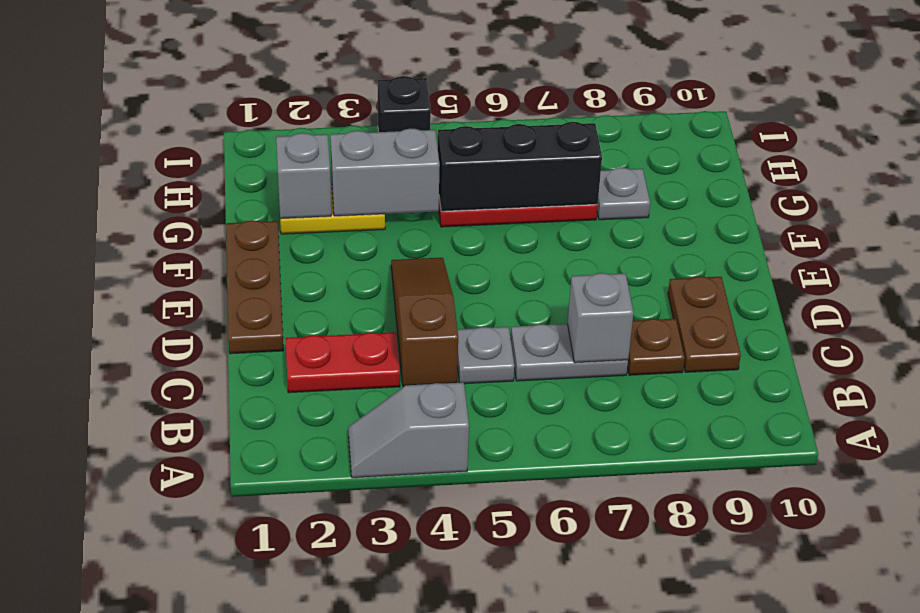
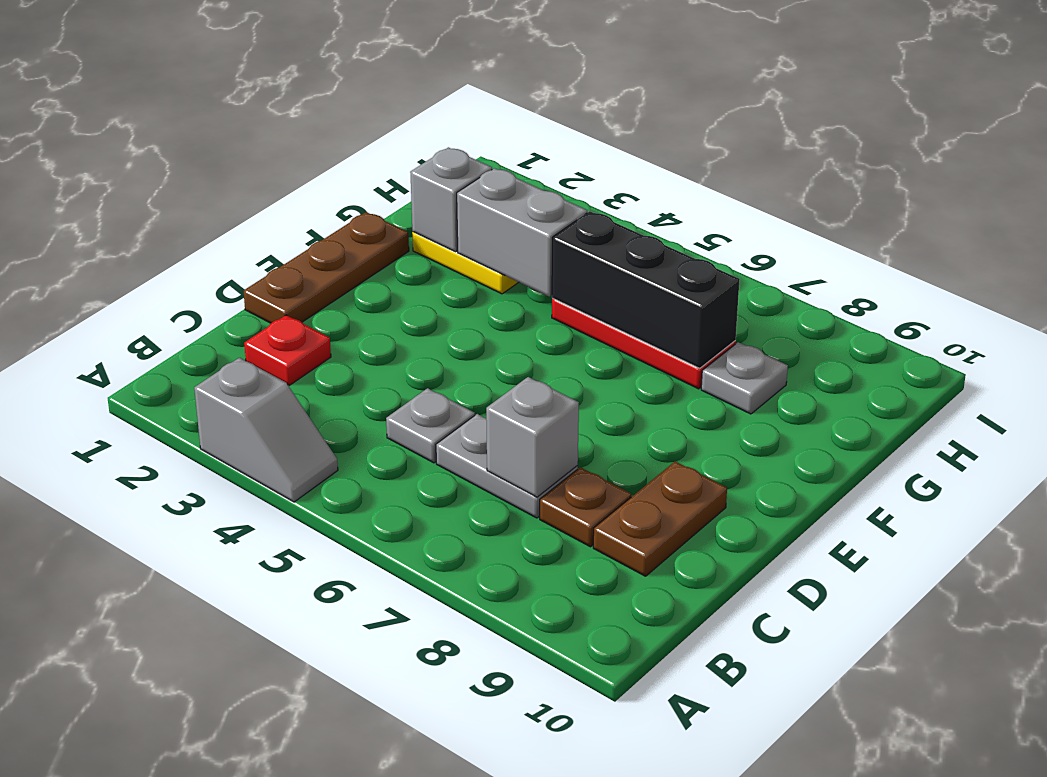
grey slope A3:A4 level 1 top 4 -> grey slope A3:A4 level 1 top 3
red plate C2:C3 level 1 -> red plate C2 level 1
brown slope C4:E4 level 1 top C -> none
black brick I4 level 1 -> none

